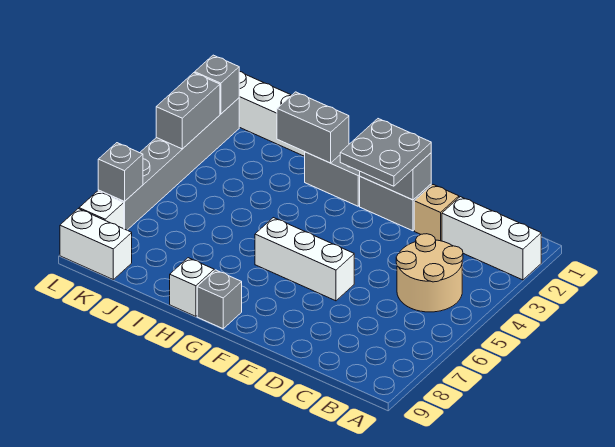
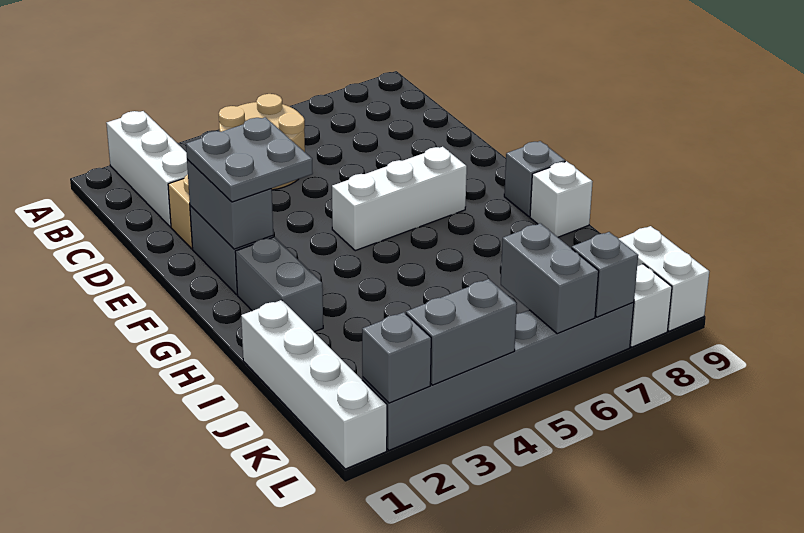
white brick E6:G6 level 1 -> white brick F5:F7 level 1
grey brick H2:I2 level 2 -> grey brick K6:L6 level 2

